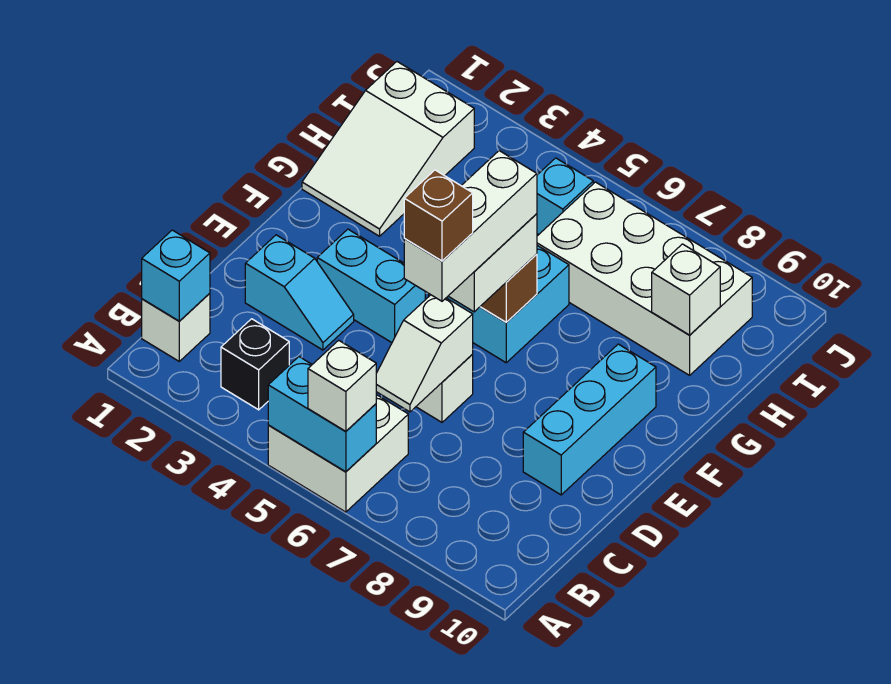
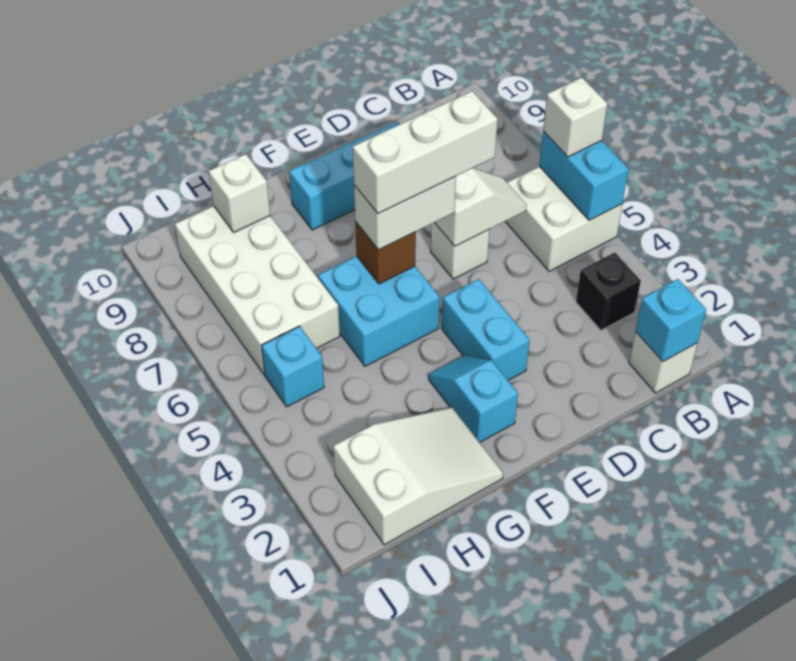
cyan slope D2:D3 level 1 top 2 -> cyan slope F2:F3 level 1 top 2
brown brick D6 level 5 -> none

